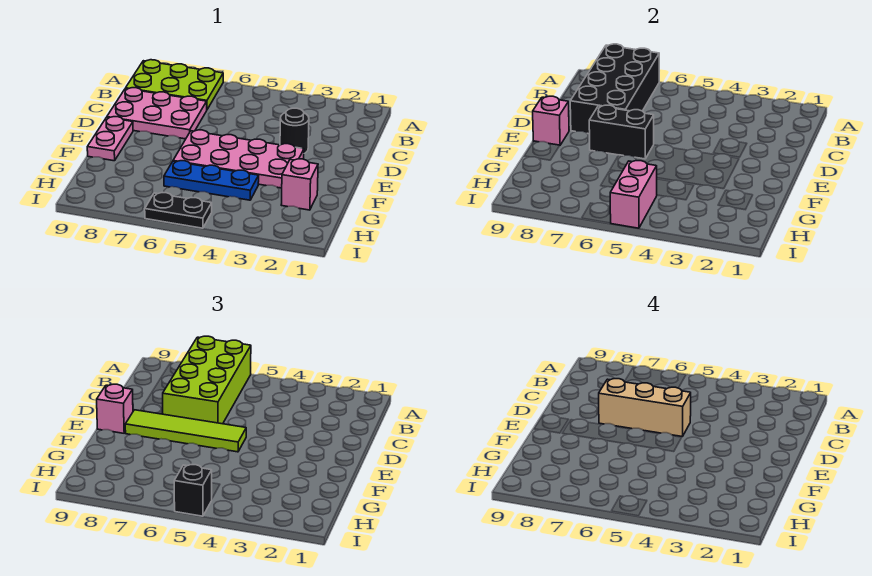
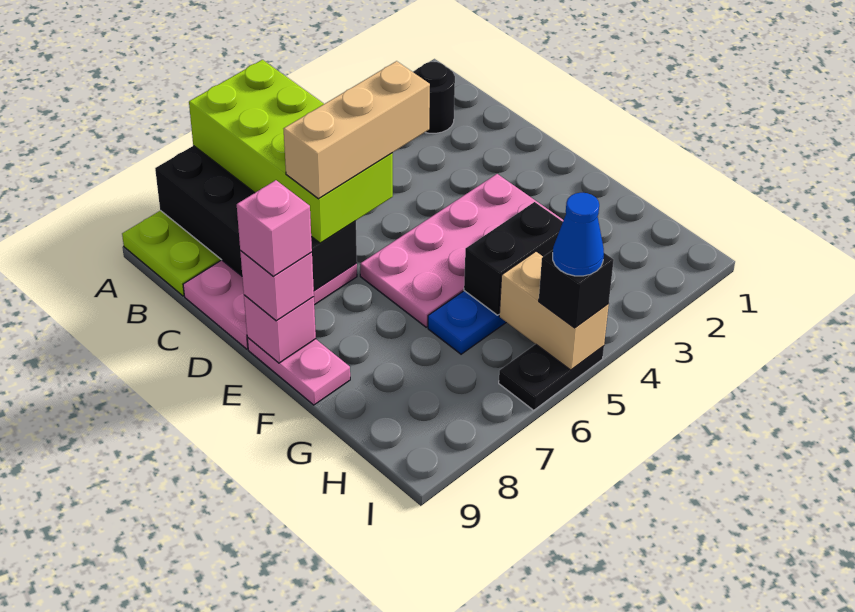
black round brick D3 level 1 -> black round brick B2 level 1
lime tile E5:E8 level 3 -> none
black brick E6:E7 level 2 -> black brick G4:G5 level 2
pink brick G2 level 1 -> pink brick E9 level 4
pink brick H5:I5 level 2 -> tan brick H5:I5 level 2
none -> blue cone I5 level 4

